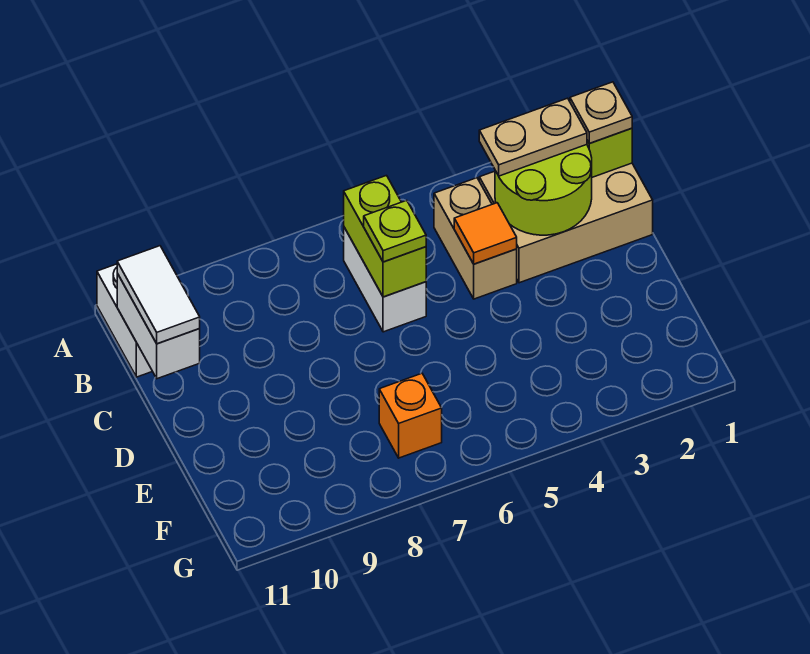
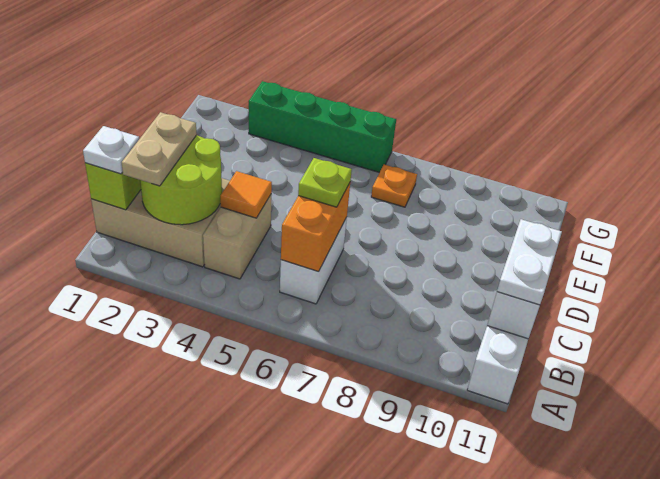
tan plate B1 level 3 -> white plate B1 level 3
tan plate B2:B3 level 3 -> tan plate B2:C2 level 3
lime brick B6:C6 level 2 -> orange brick B6:C6 level 2
white tile B11:C11 level 3 -> white plate B11:C11 level 3
orange brick F7 level 1 -> orange plate F7 level 1
none -> green brick G3:G6 level 1

